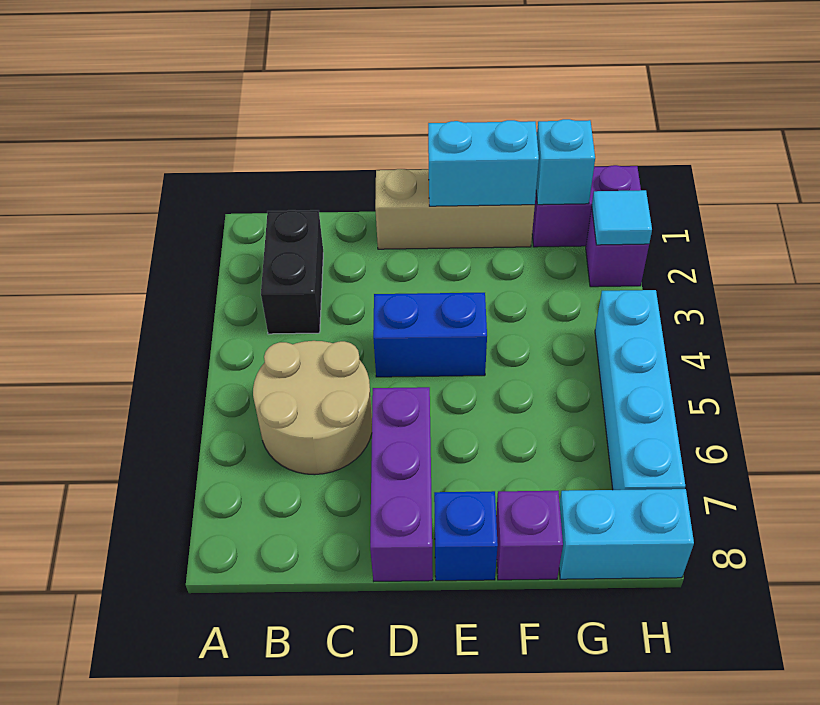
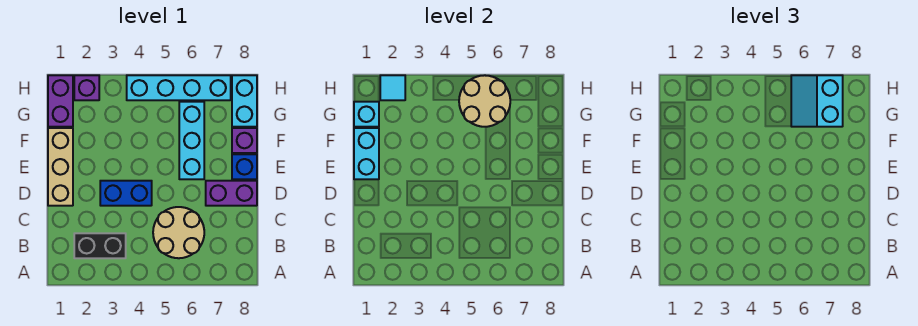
blue brick D4:E4 level 1 -> blue brick D3:D4 level 1
purple brick D6:D8 level 1 -> purple brick D7:D8 level 1
none -> cyan brick E6:G6 level 1
none -> tan round brick G5:H6 level 2
none -> cyan slope G6:H7 level 3 top 7

